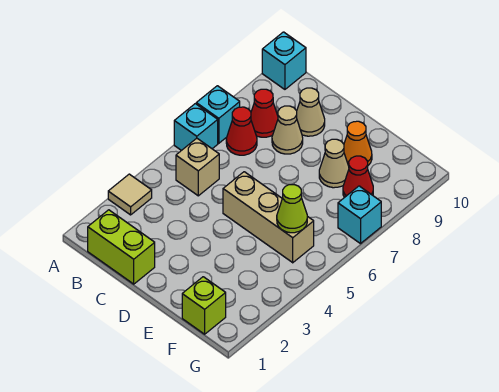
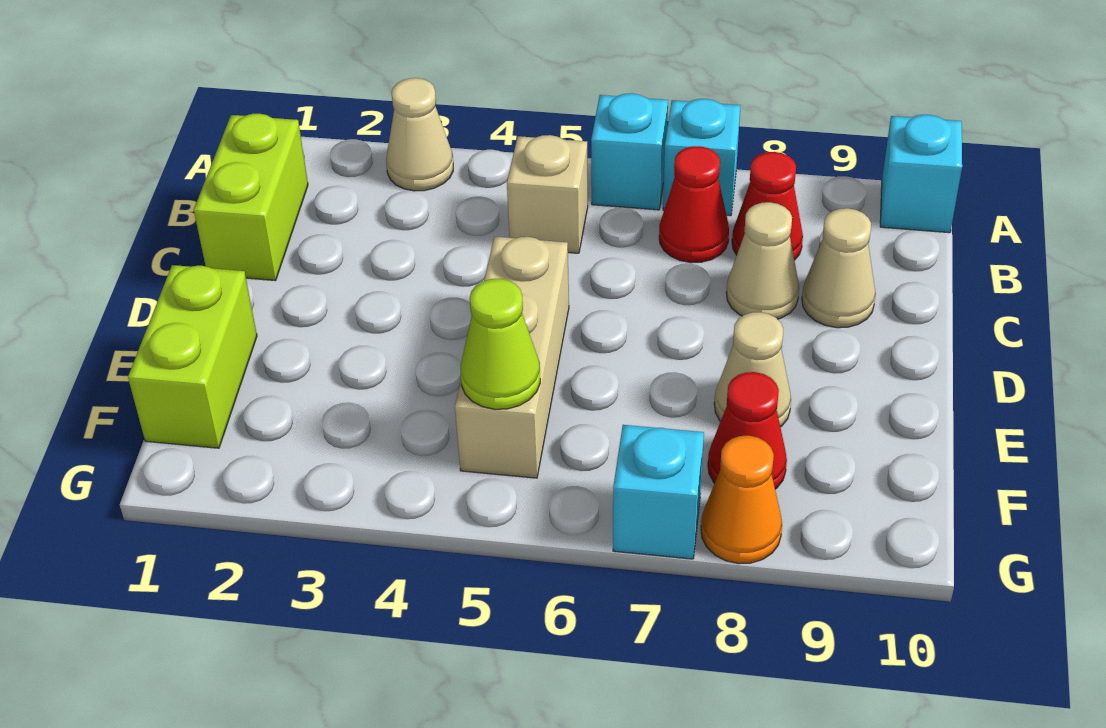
tan tile A3 level 1 -> tan cone A3 level 1
orange cone E9 level 1 -> orange cone G8 level 1
lime brick F1 level 1 -> lime brick E1:F1 level 1

